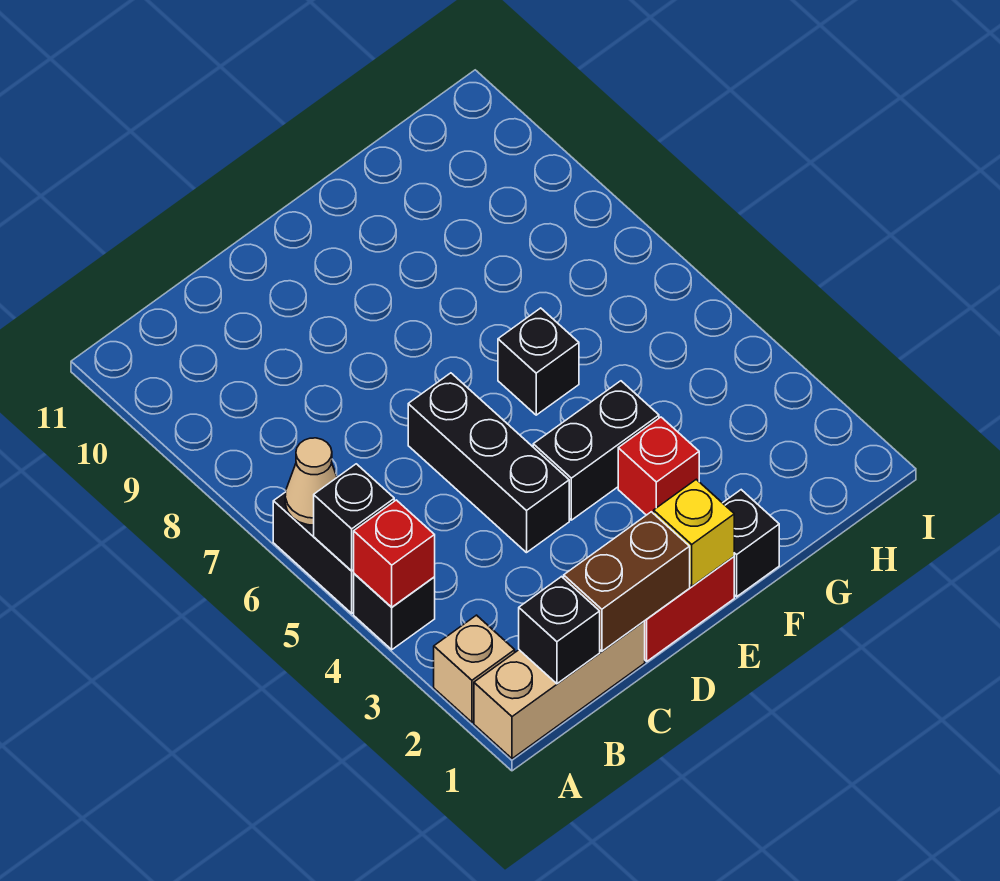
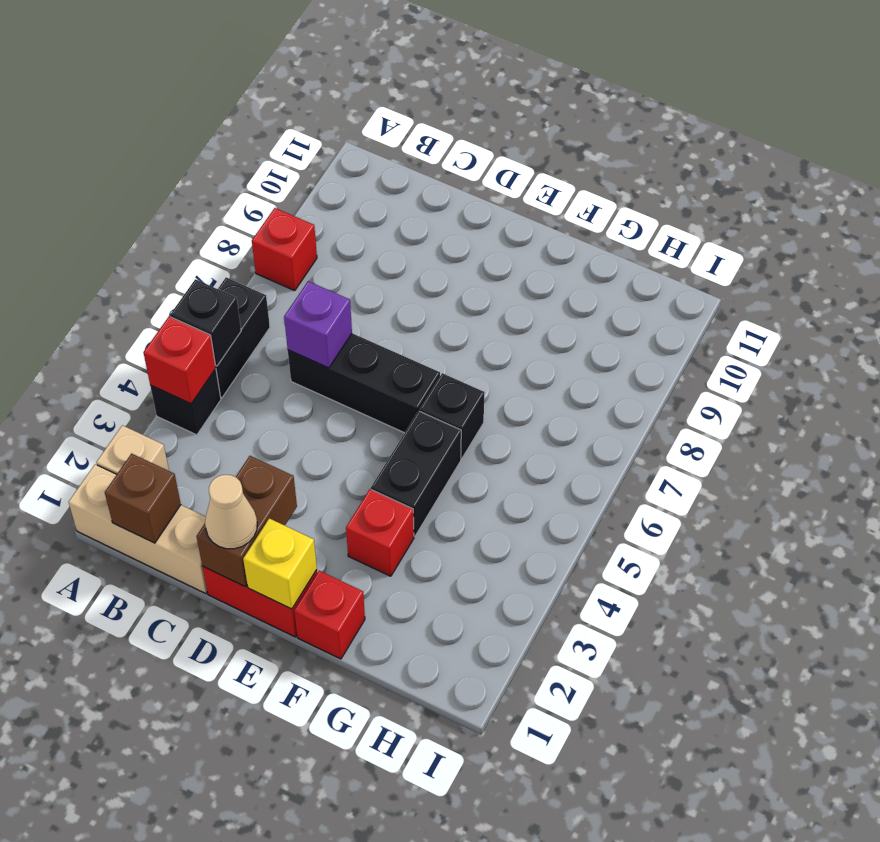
tan cone A6 level 2 -> tan cone D1 level 3
none -> red brick A8 level 1
black brick B1 level 2 -> brown brick B1 level 2
brown brick C1:D1 level 2 -> brown brick D1:D2 level 2
none -> purple brick C6 level 2
black brick D4:D6 level 1 -> black brick C6:E6 level 1
black brick E4:F4 level 1 -> black brick F4:F5 level 1
black brick F1 level 1 -> red brick F1 level 1

